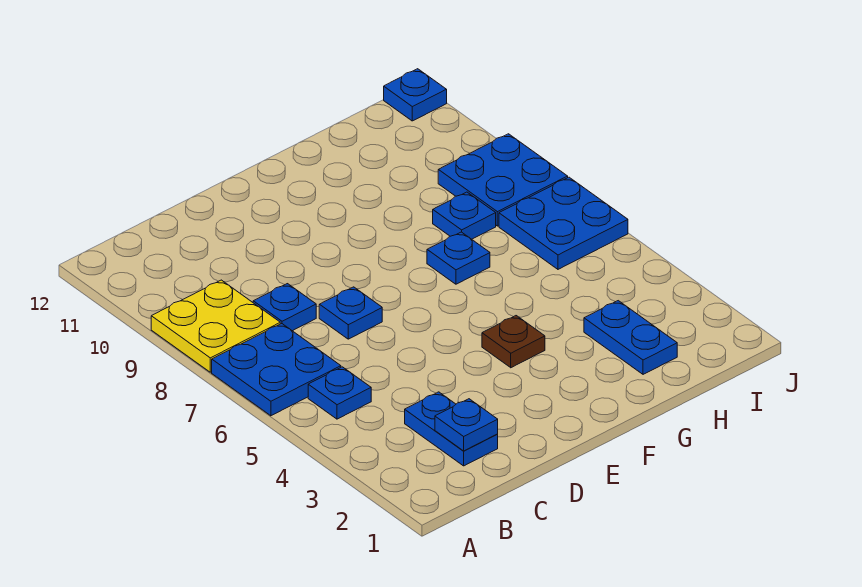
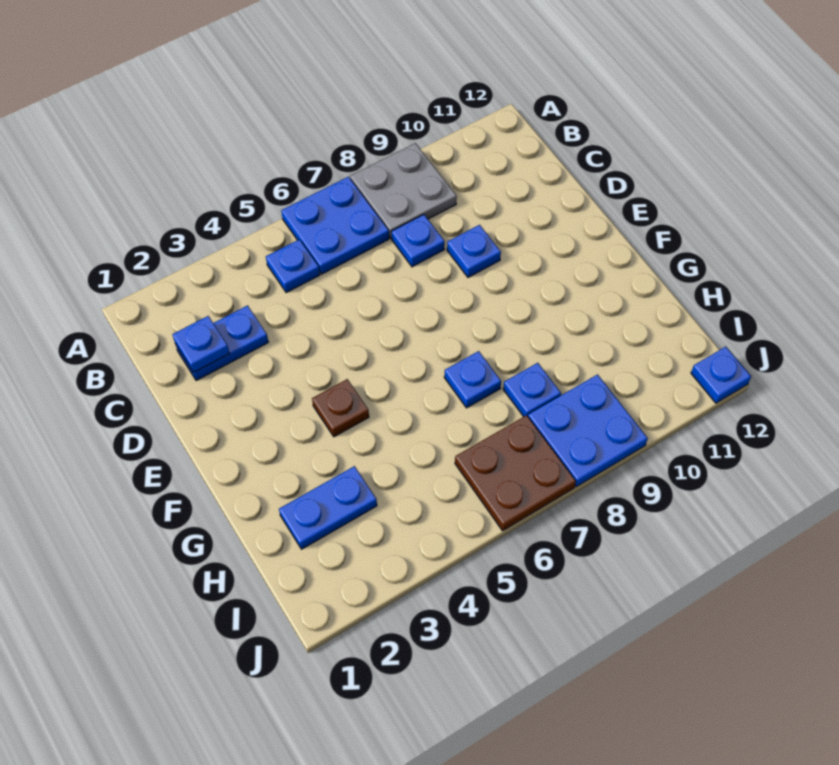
yellow plate A8:B9 level 1 -> grey plate A8:B9 level 1
blue plate D7 level 1 -> blue plate D9 level 1
blue plate I6:J7 level 1 -> brown plate I6:J7 level 1

